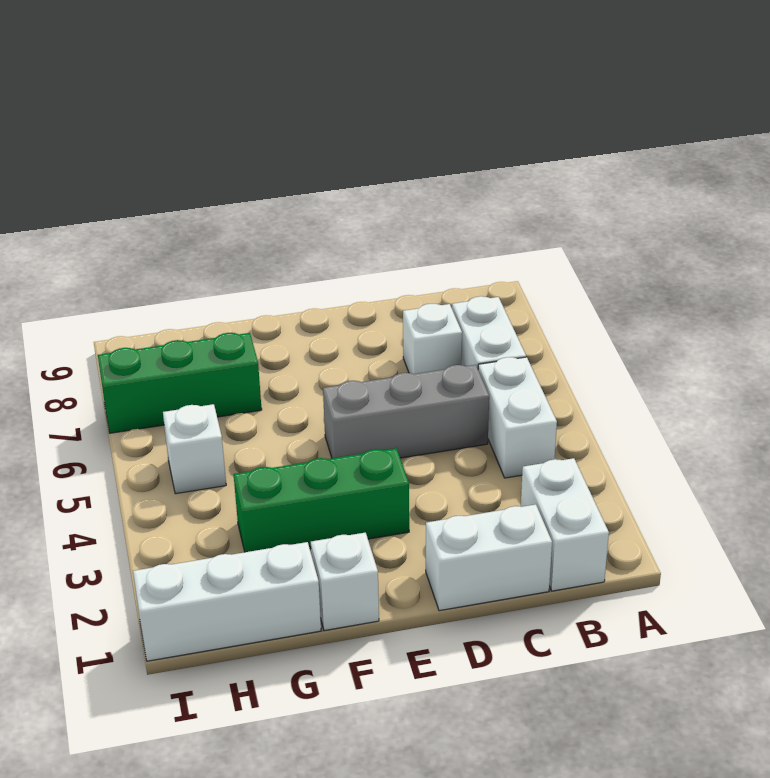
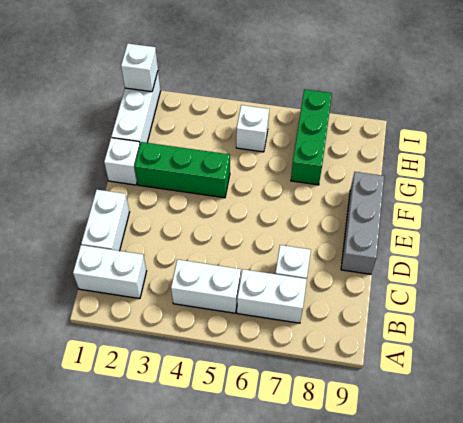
grey brick C5:E5 level 1 -> grey brick D9:F9 level 1
green brick E3:G3 level 1 -> green brick F2:F4 level 1
none -> white brick I1 level 2

